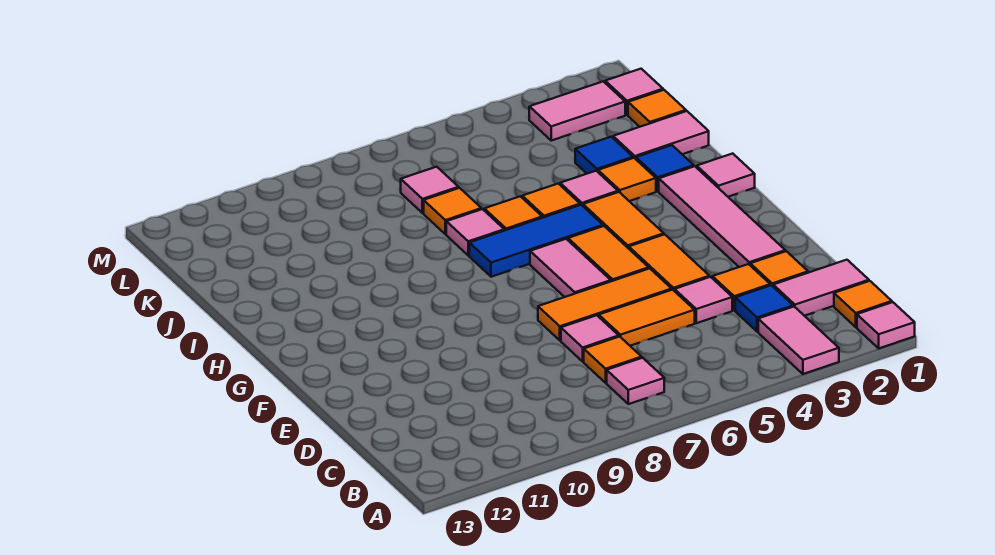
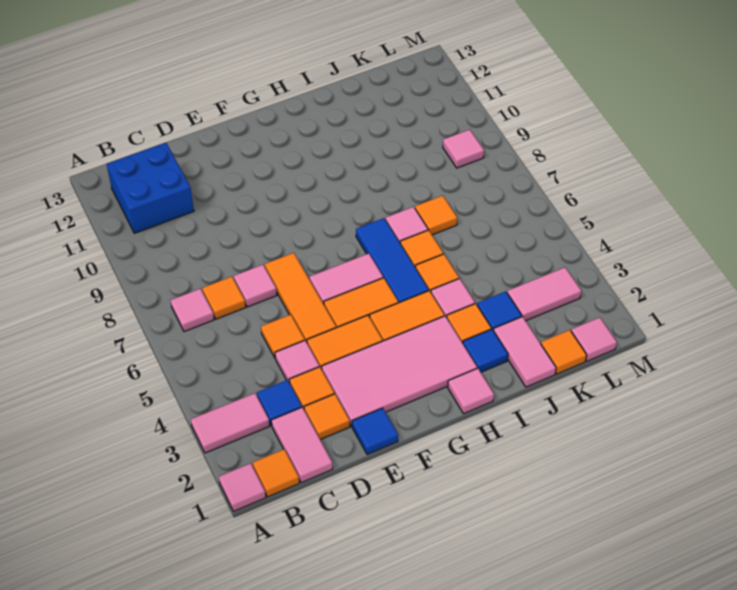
none -> blue brick B11:C12 level 1
orange tile D5:D6 level 1 -> orange tile D5 level 1
none -> blue tile E1 level 1
pink tile E2:H2 level 1 -> pink tile E2:H3 level 1
pink tile K7 level 1 -> pink tile L9 level 1
pink tile L2:L3 level 1 -> pink tile K3:L3 level 1

